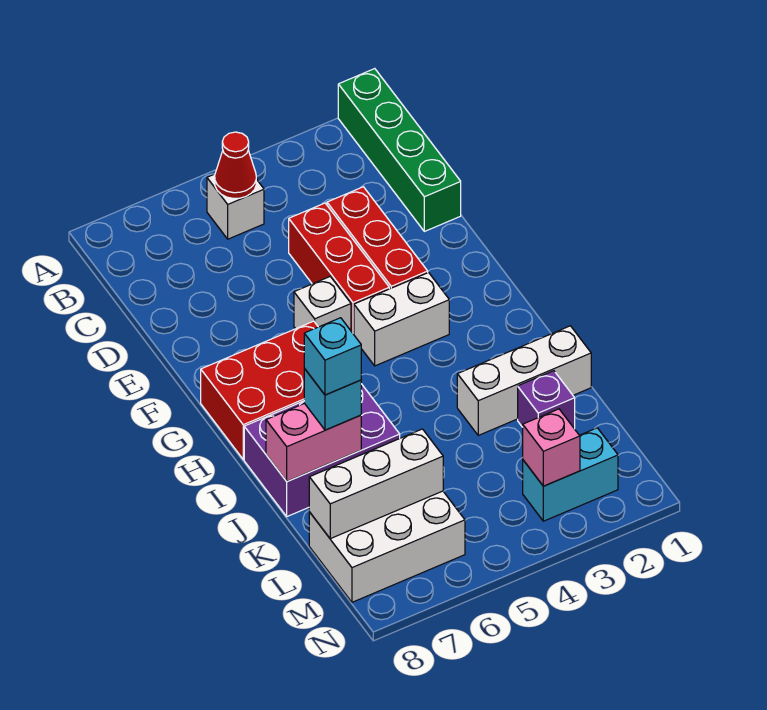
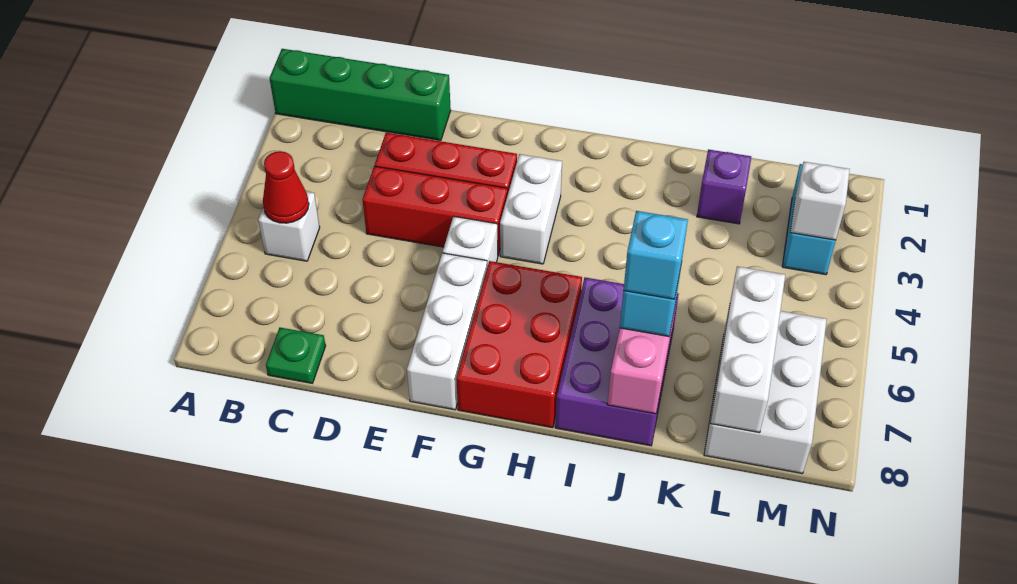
none -> green plate C8 level 1
white brick J1:J3 level 1 -> white brick F6:F8 level 1
pink brick M3 level 2 -> white brick M3 level 2

